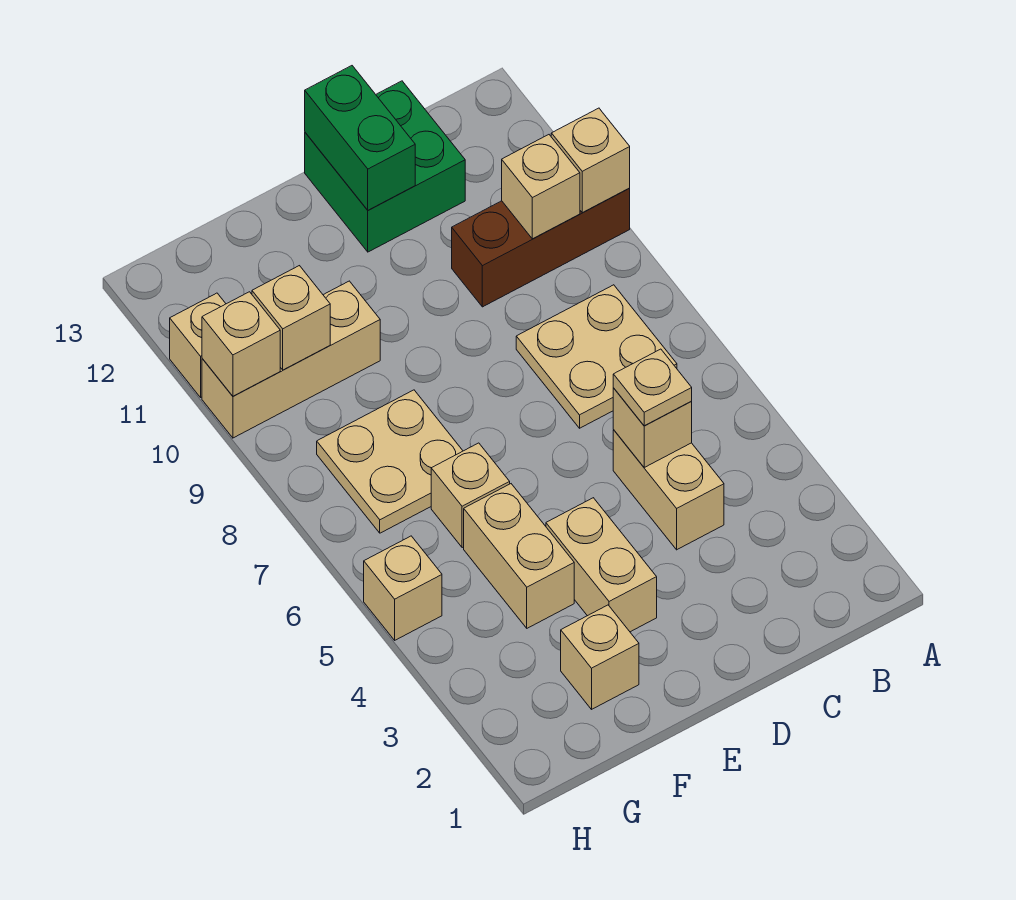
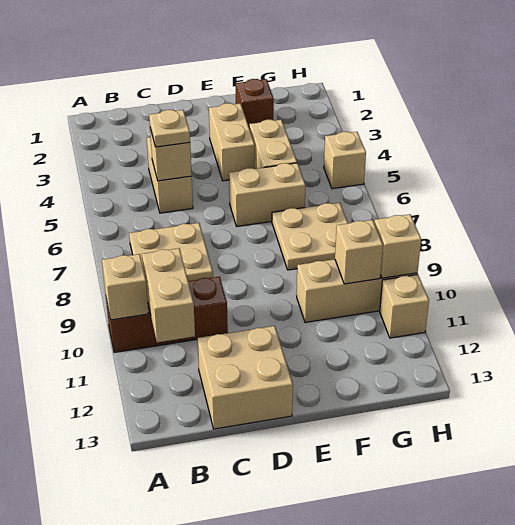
tan brick B10 level 2 -> tan brick B10:B11 level 2
green brick C12:D13 level 1 -> tan brick C12:D13 level 1
green brick D12:D13 level 2 -> none
tan brick F2 level 1 -> brown brick F2 level 1
tan brick F6 level 1 -> tan brick E6:F6 level 1

